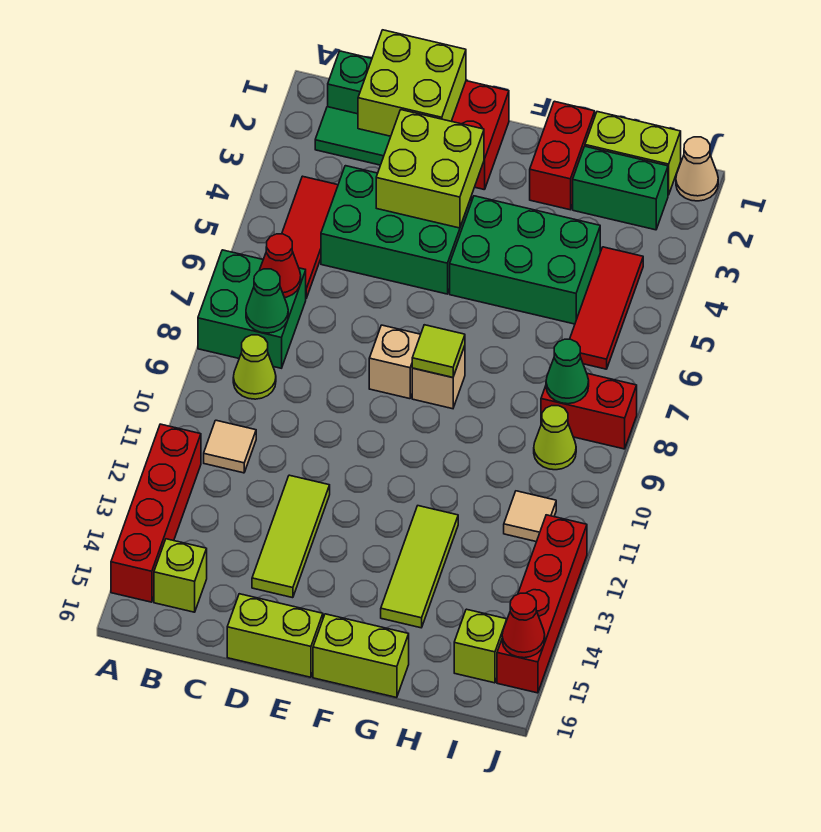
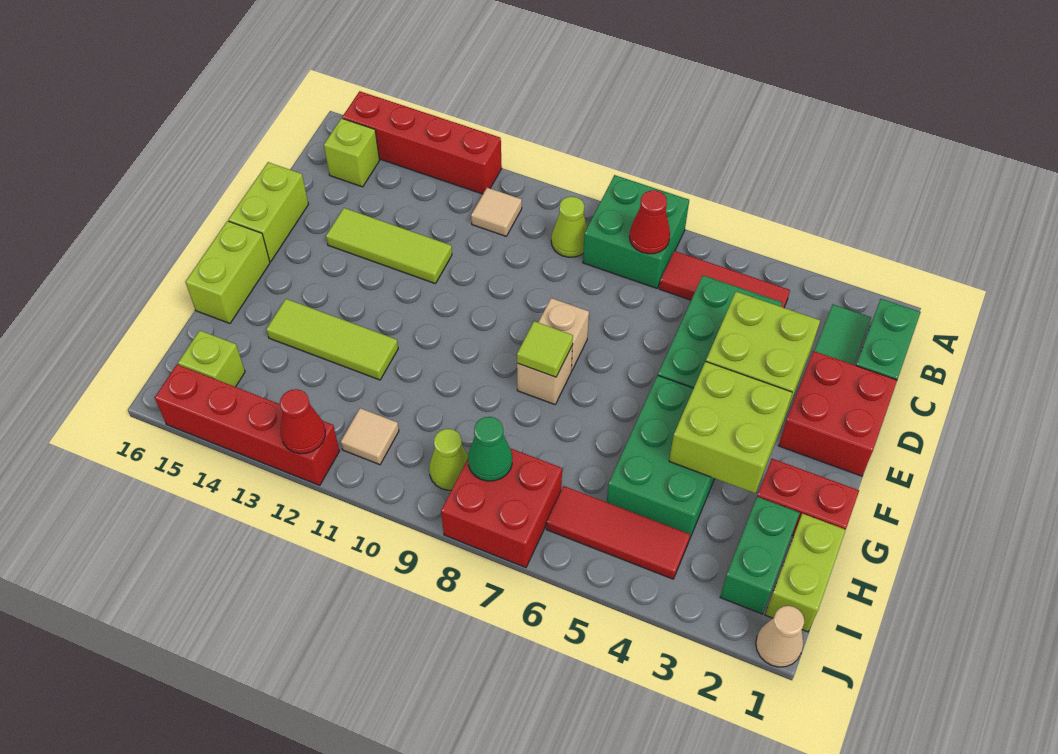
green cone B8 level 2 -> none
lime brick C1:D2 level 2 -> lime brick F3:G4 level 2
red brick I8:J8 level 1 -> red brick I7:J8 level 1
red cone J15 level 2 -> red cone J12 level 2

